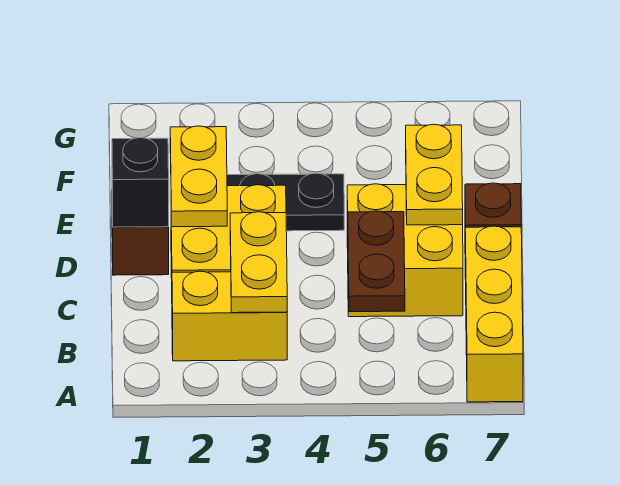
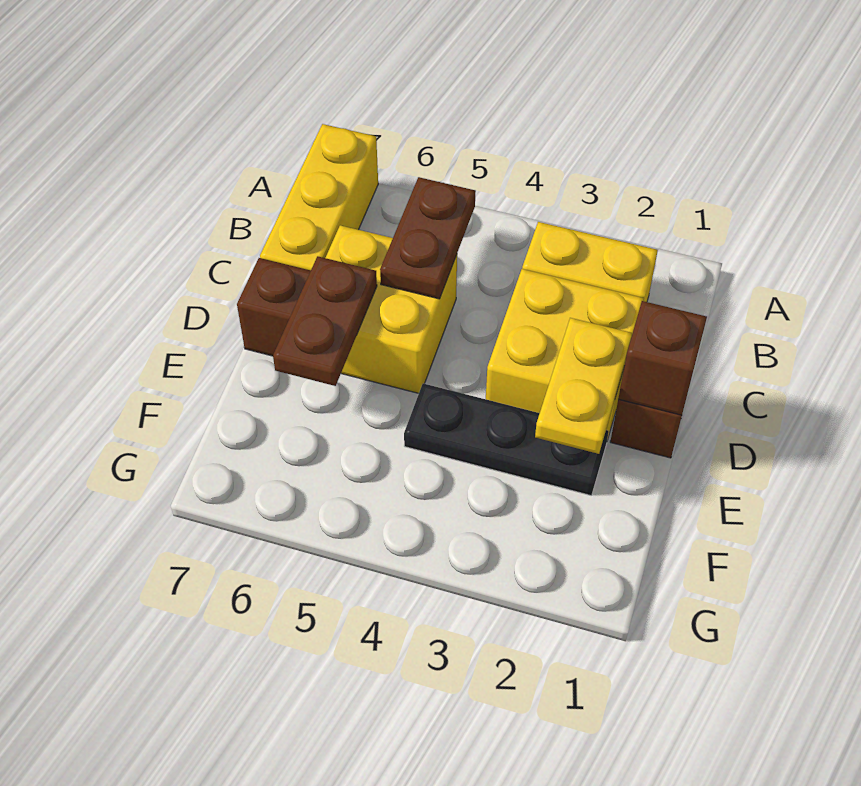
yellow plate B3:C3 level 2 -> none
black brick D1 level 2 -> brown brick D1 level 2
yellow plate D6:E6 level 2 -> brown plate D6:E6 level 2

